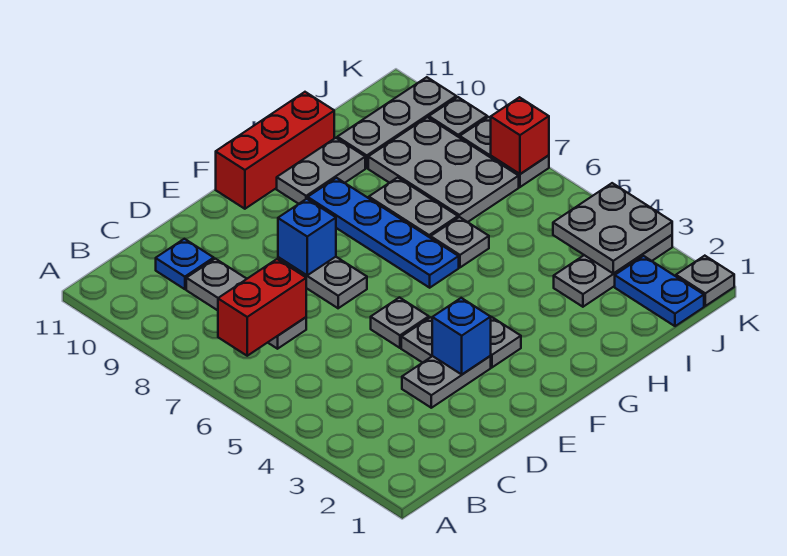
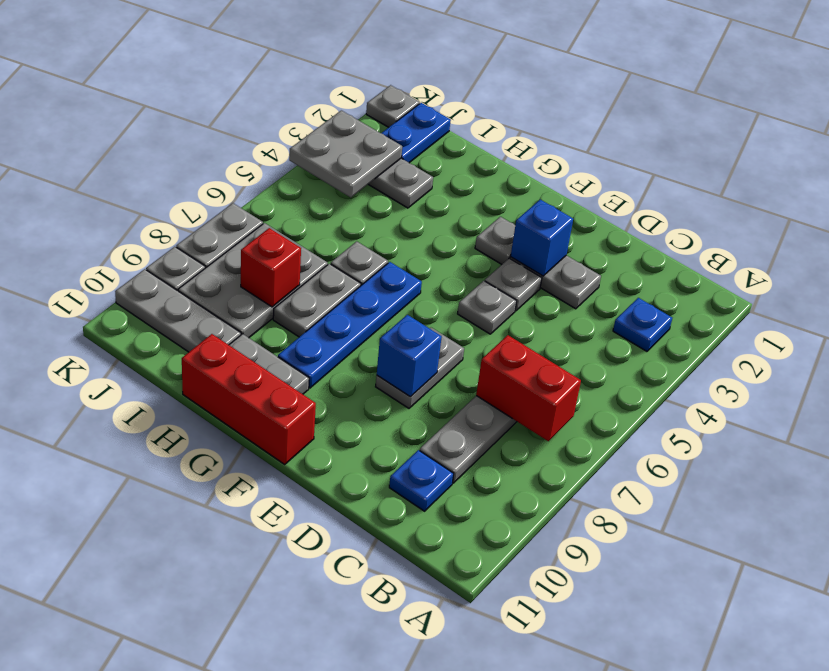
none -> blue plate B3 level 1
red brick K7 level 2 -> red brick I8 level 2

